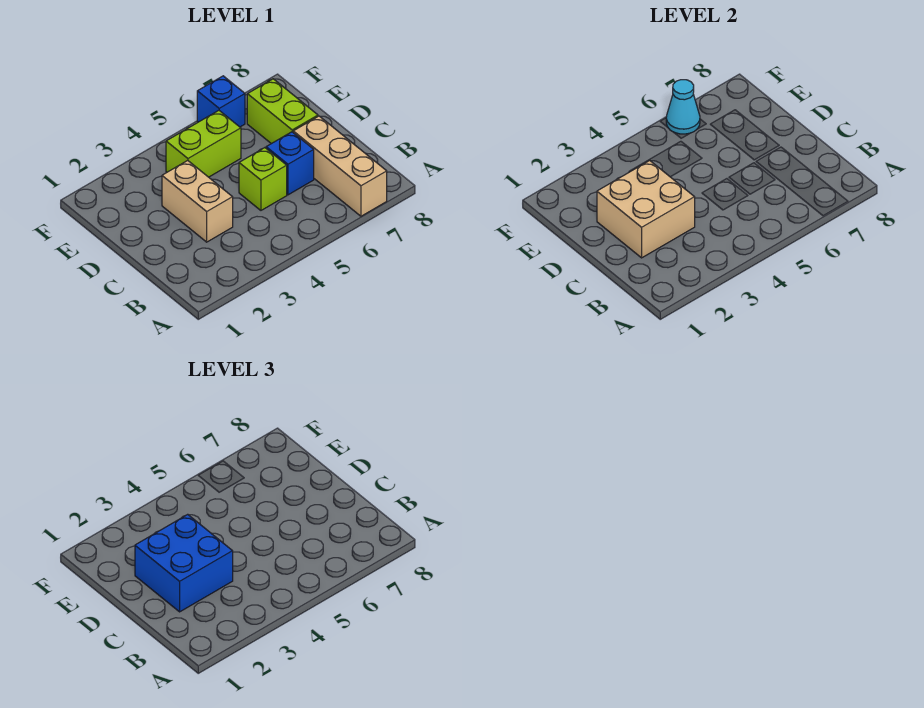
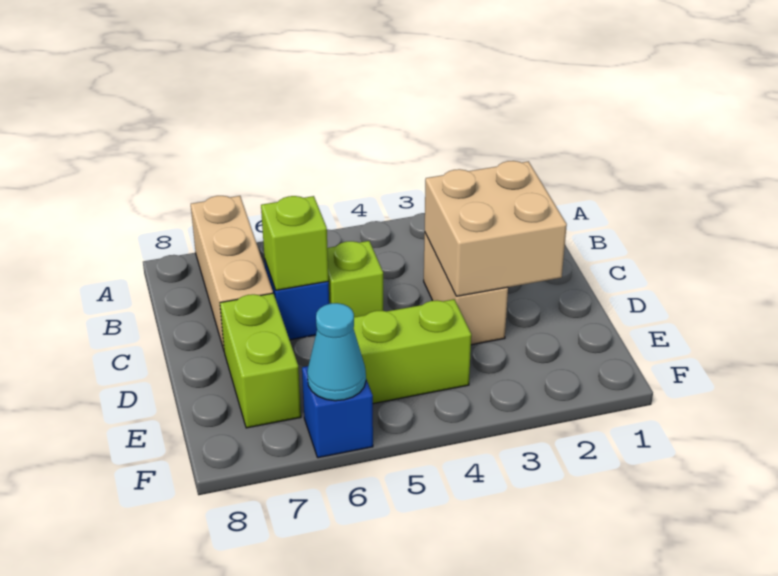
blue brick C2:D3 level 3 -> none
none -> lime brick C6 level 2

